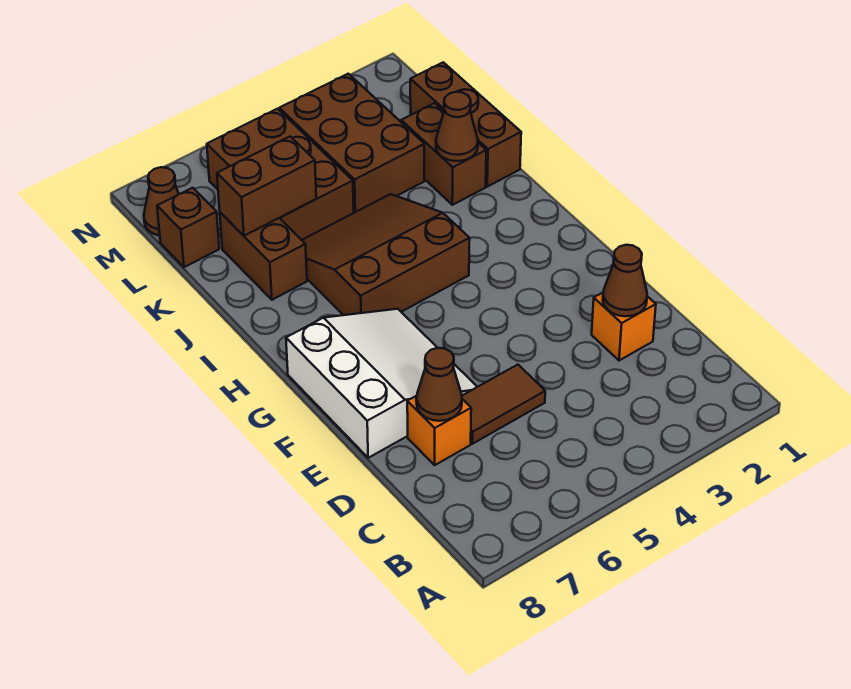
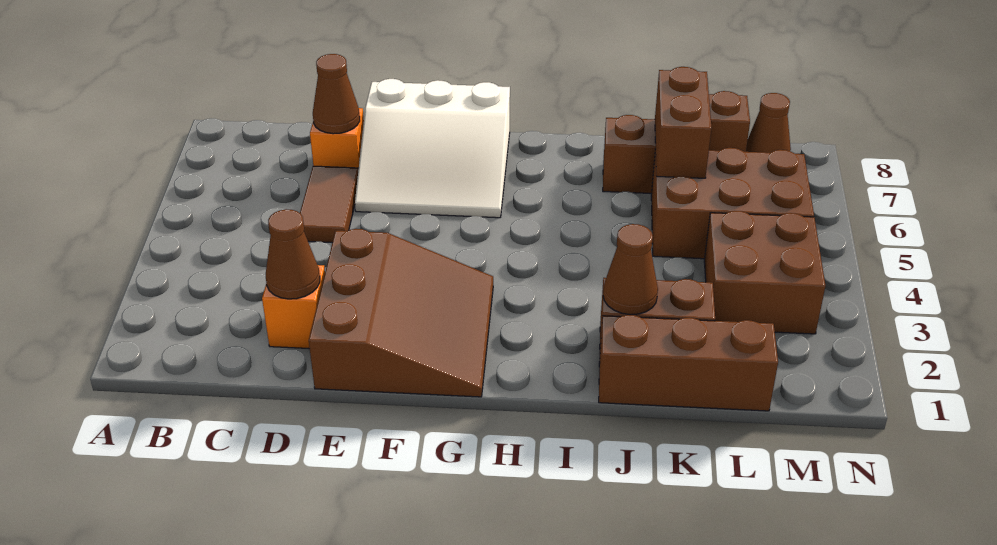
brown slope H4:J6 level 1 top H -> brown slope E1:G3 level 1 top E
brown brick K3:M4 level 1 -> brown brick L3:M4 level 1

